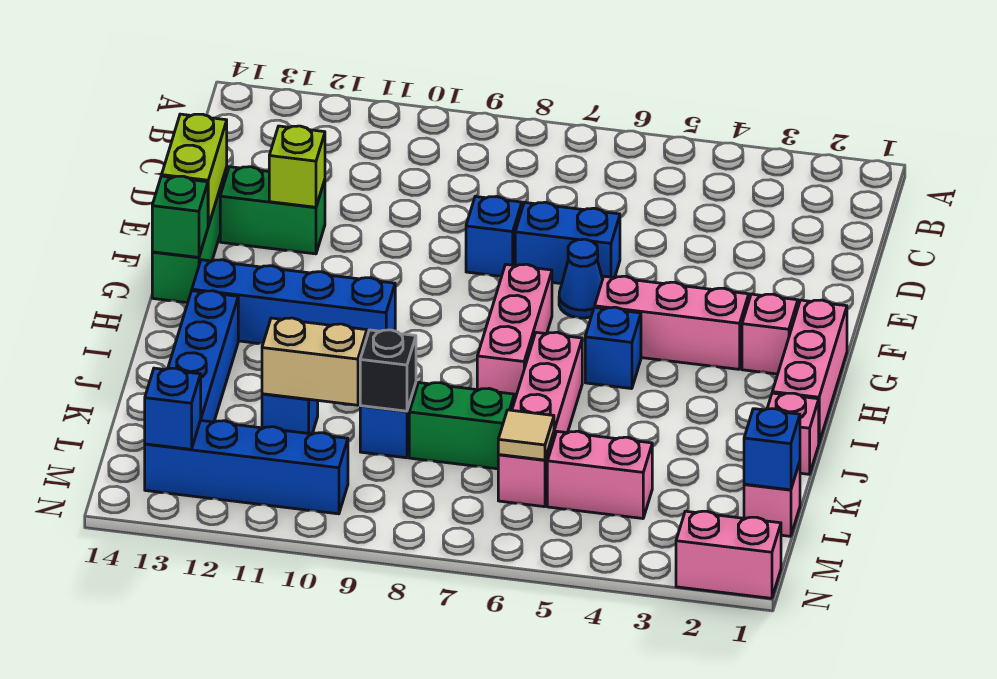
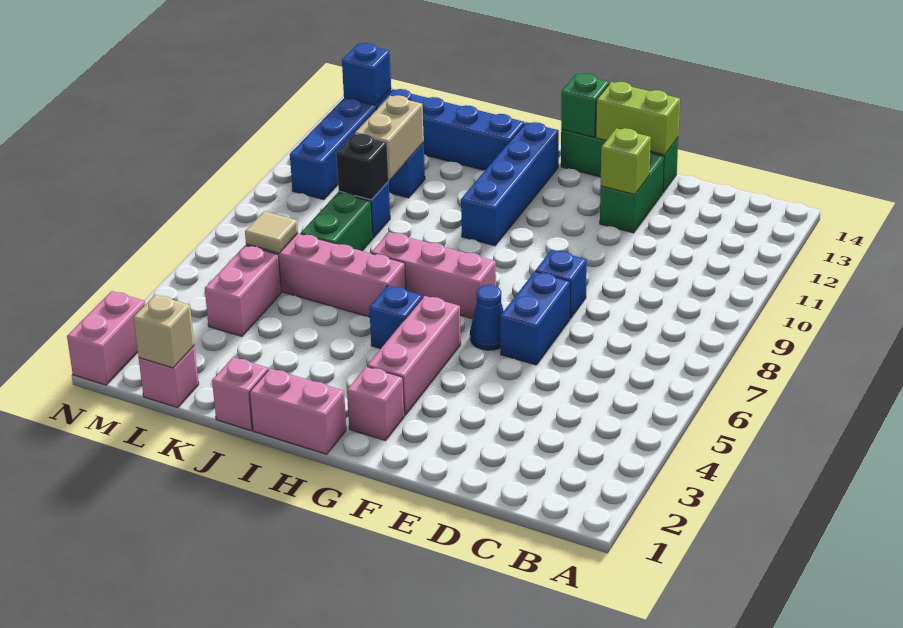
pink brick G1:I1 level 1 -> pink brick H1:I1 level 1
blue brick L1 level 2 -> tan brick L1 level 2

